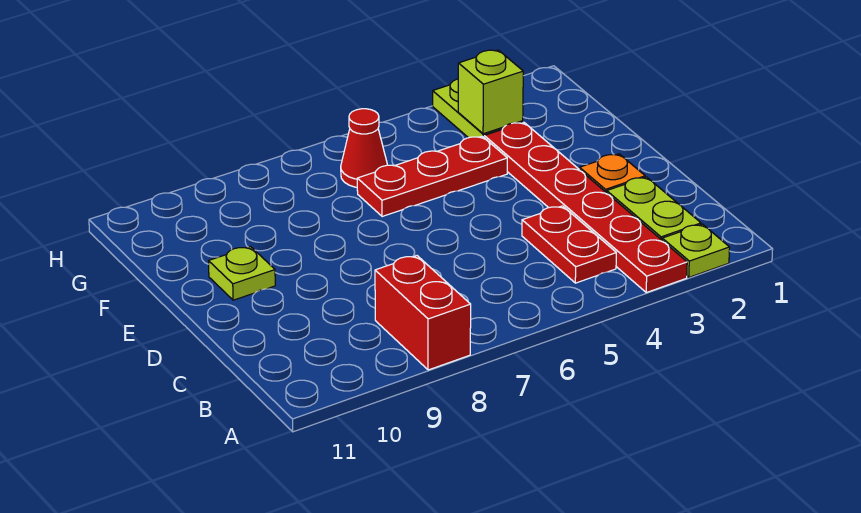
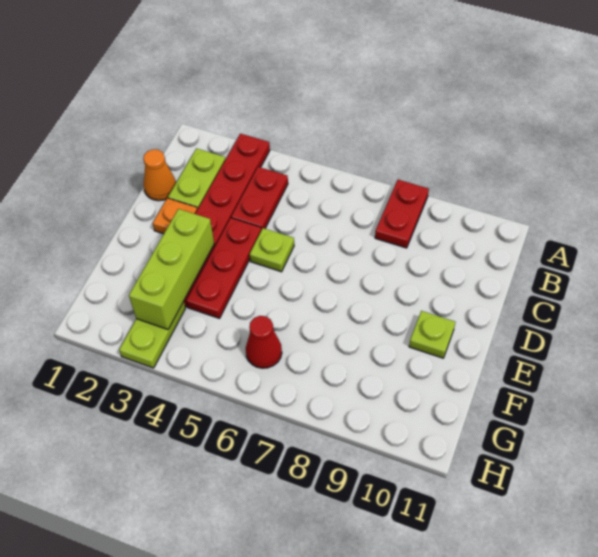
lime plate A2 level 1 -> lime plate D5 level 1
red brick A8:B8 level 1 -> red plate A8:B8 level 1
none -> orange cone C1 level 1
red plate F4:F6 level 1 -> red plate D4:F4 level 1
lime brick G3 level 2 -> lime brick E3:G3 level 2

